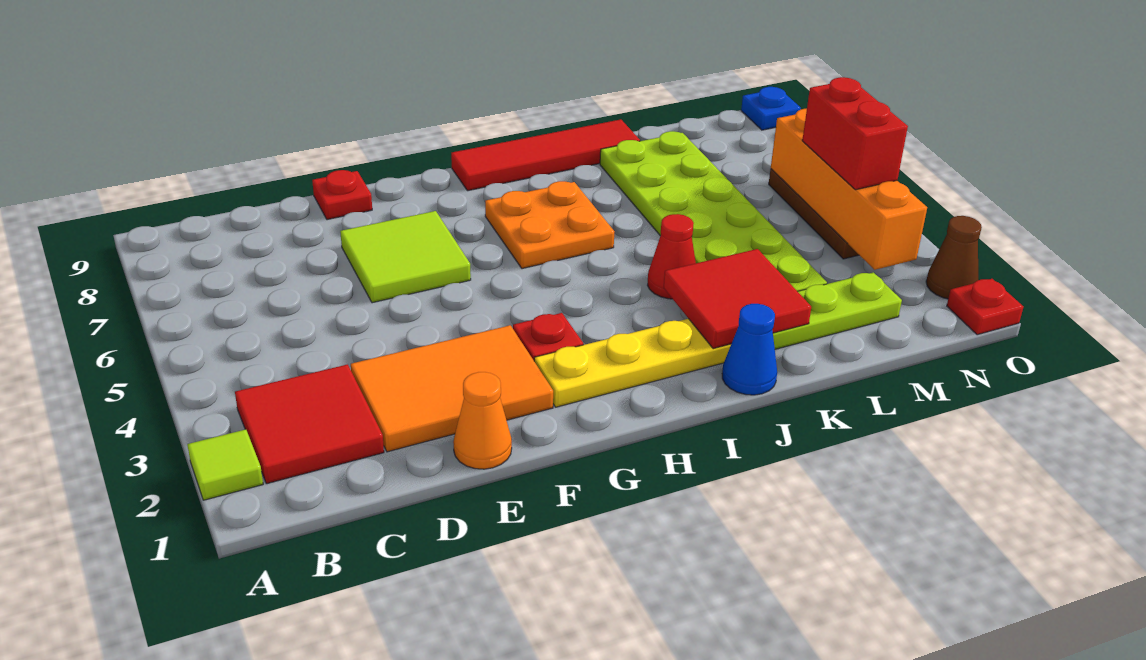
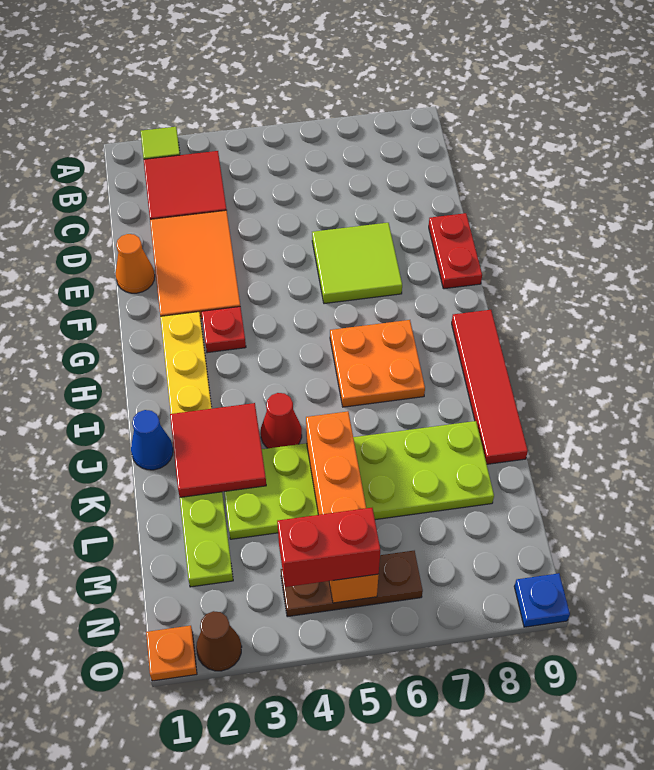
red plate E9 level 1 -> red plate E9:F9 level 1
orange brick N3:N6 level 2 -> orange brick K5:N5 level 2
red plate O1 level 1 -> orange plate O1 level 1

